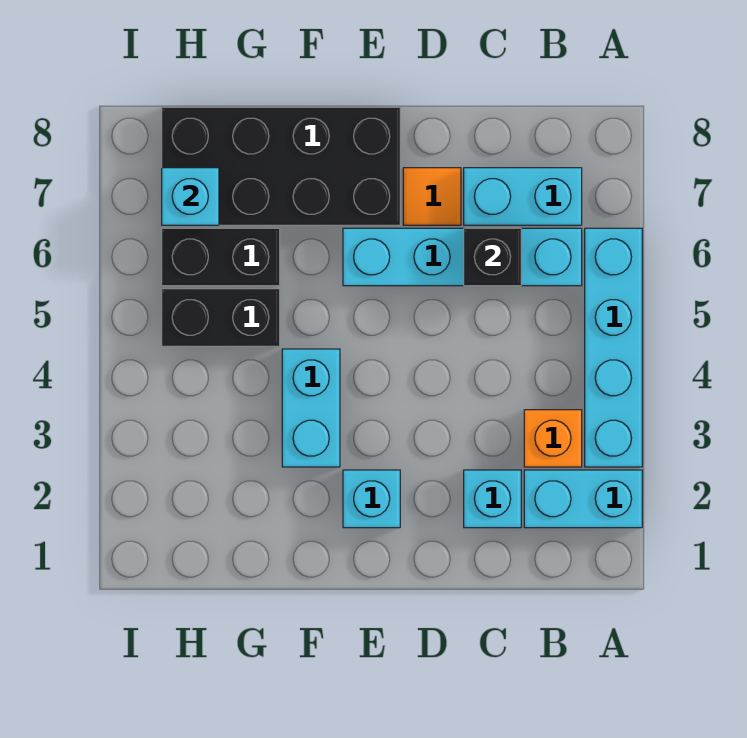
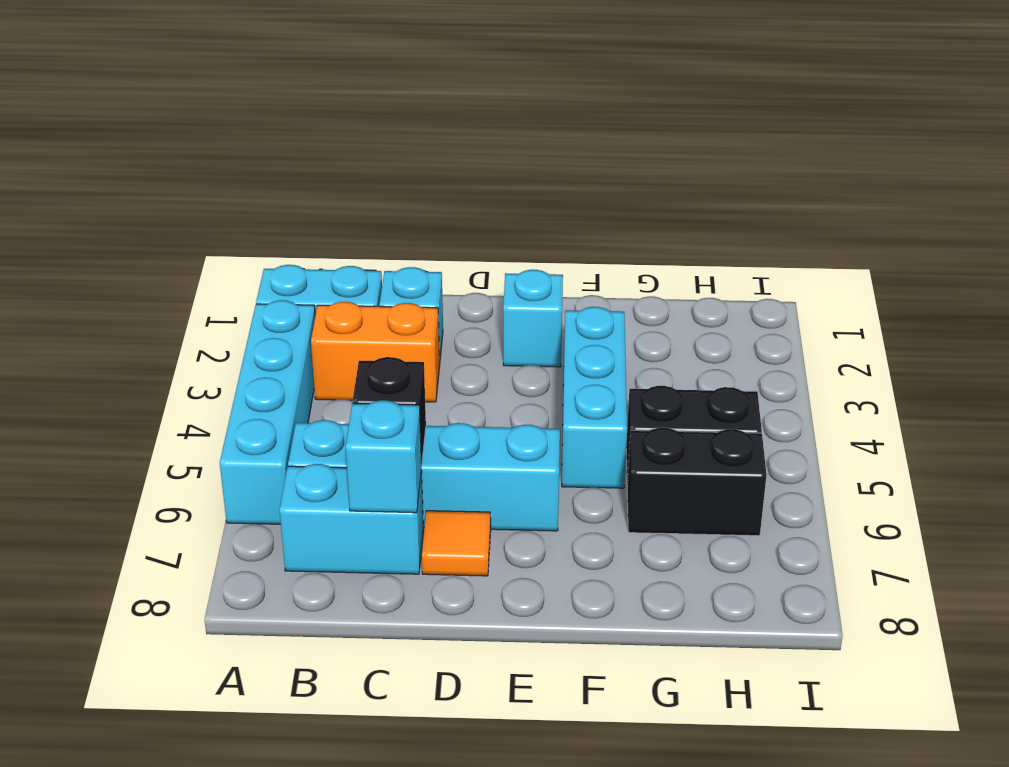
orange brick B3 level 1 -> orange brick B3:C3 level 1
black brick E7:H8 level 1 -> none
cyan brick F3:F4 level 1 -> cyan brick F3:F5 level 1
cyan brick H7 level 2 -> cyan brick C7 level 2

